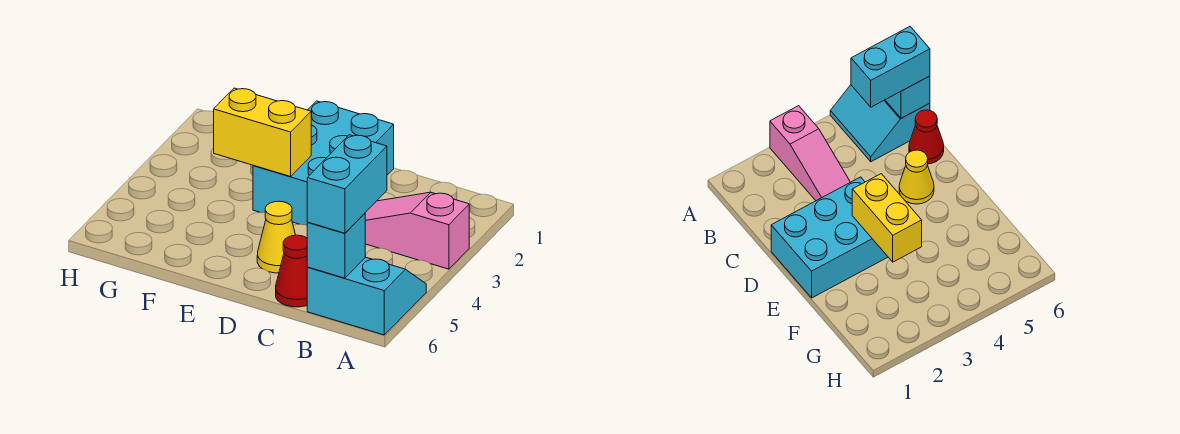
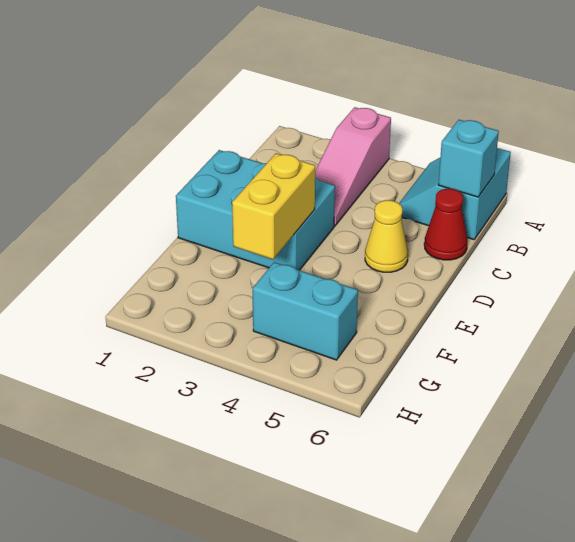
cyan brick B5:B6 level 3 -> cyan brick G4:G5 level 1

